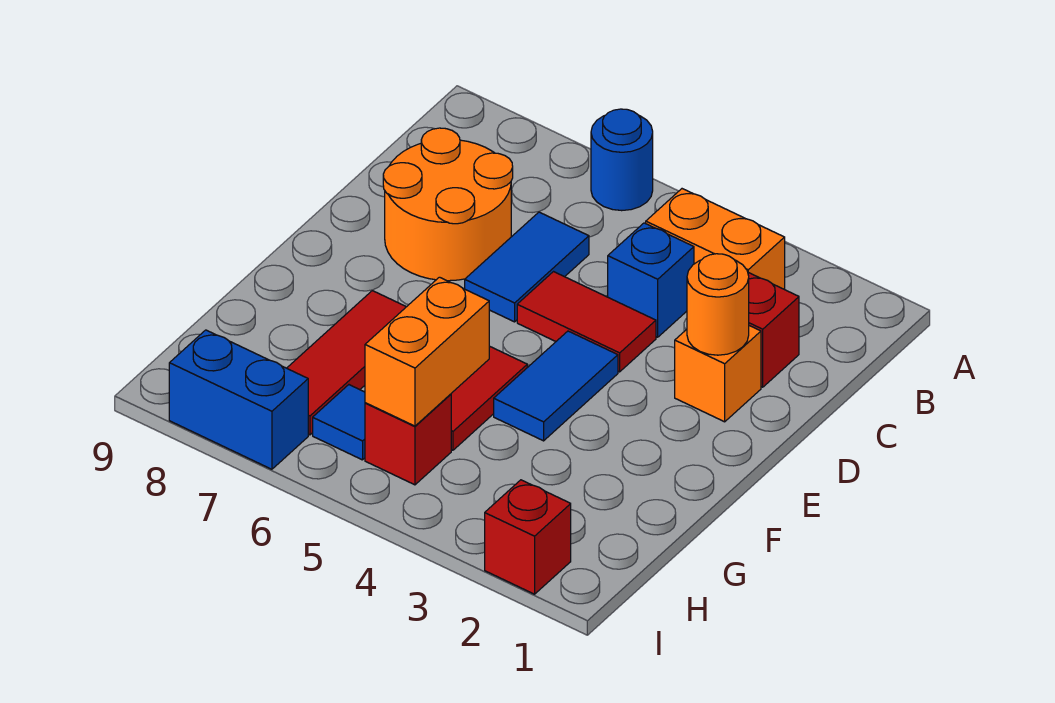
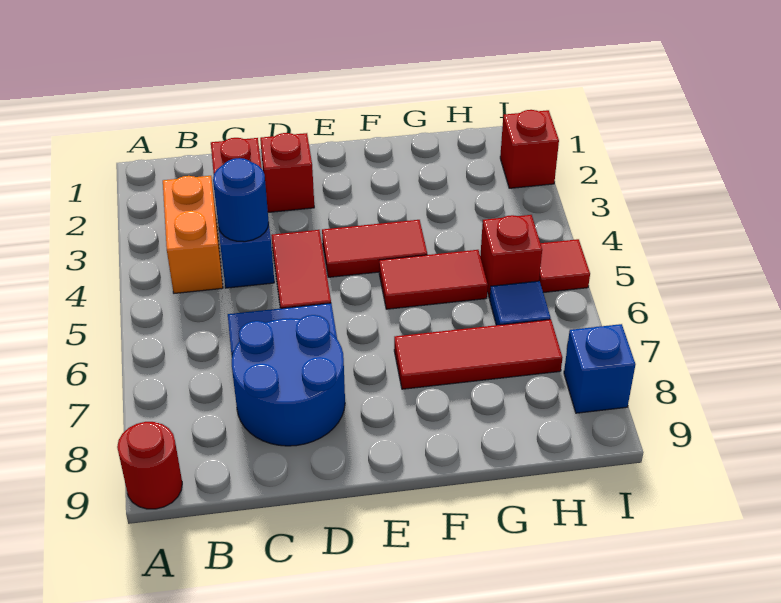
blue round brick A6 level 1 -> blue round brick C4 level 2
none -> red round brick A9 level 1
orange round brick C7:D8 level 1 -> blue round brick C7:D8 level 1
orange brick D2 level 1 -> red brick D2 level 1
orange round brick D2 level 2 -> none
blue tile E4:F4 level 1 -> red tile E4:F4 level 1
orange brick G5:H5 level 2 -> none
none -> red tile I5 level 1
blue brick I7:I8 level 1 -> blue brick I8 level 1

